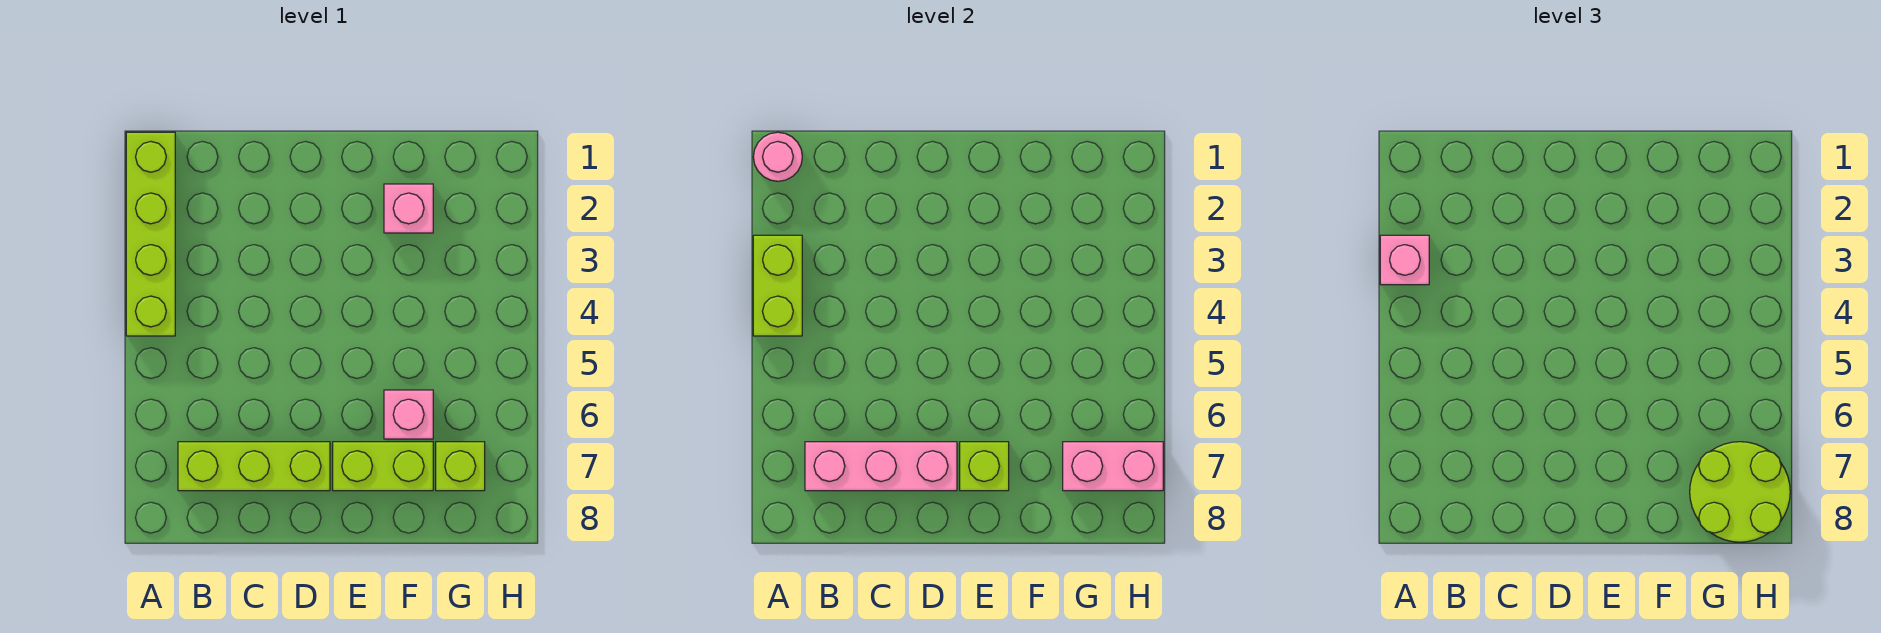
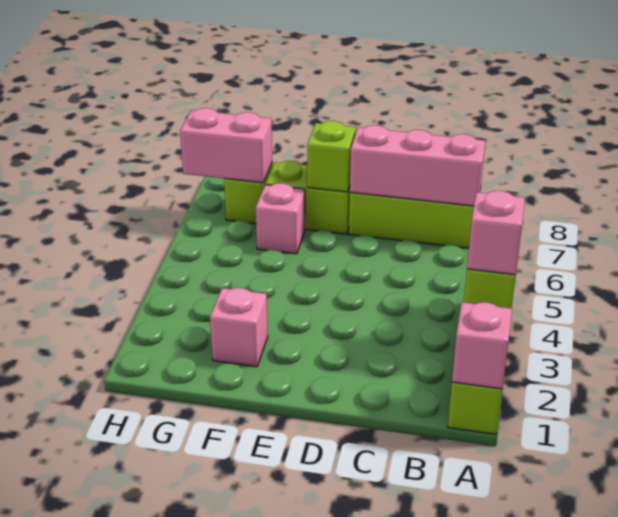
pink round brick A1 level 2 -> pink brick A1 level 2
lime round brick G7:H8 level 3 -> none

